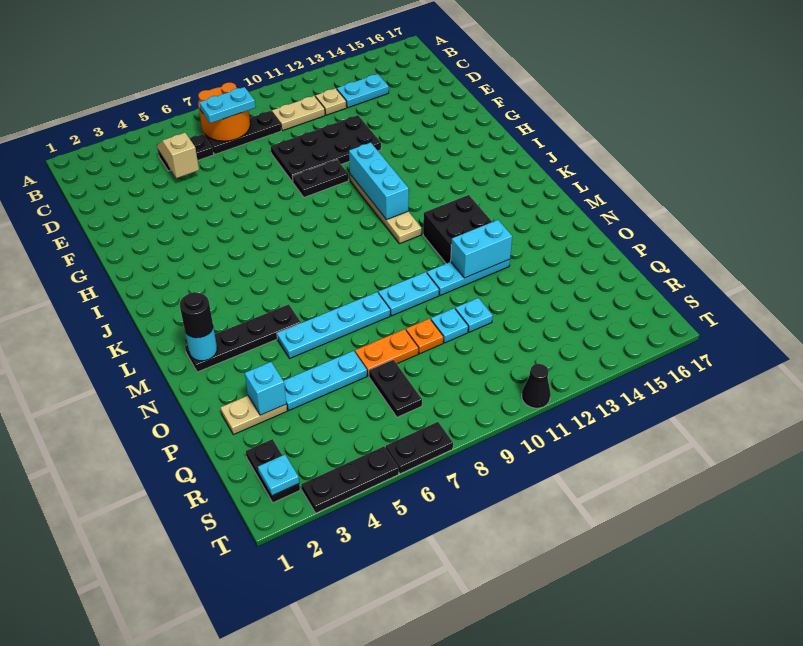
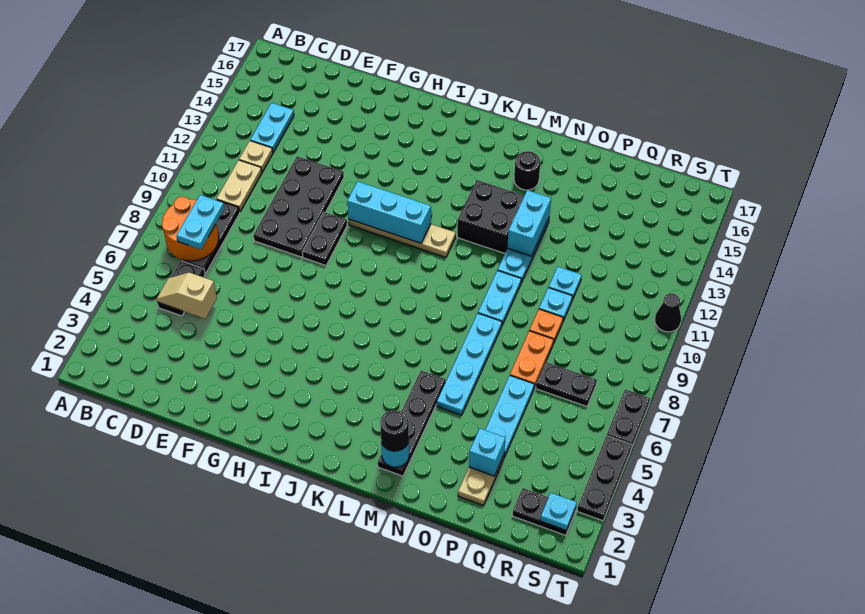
none -> black round brick M15 level 1

